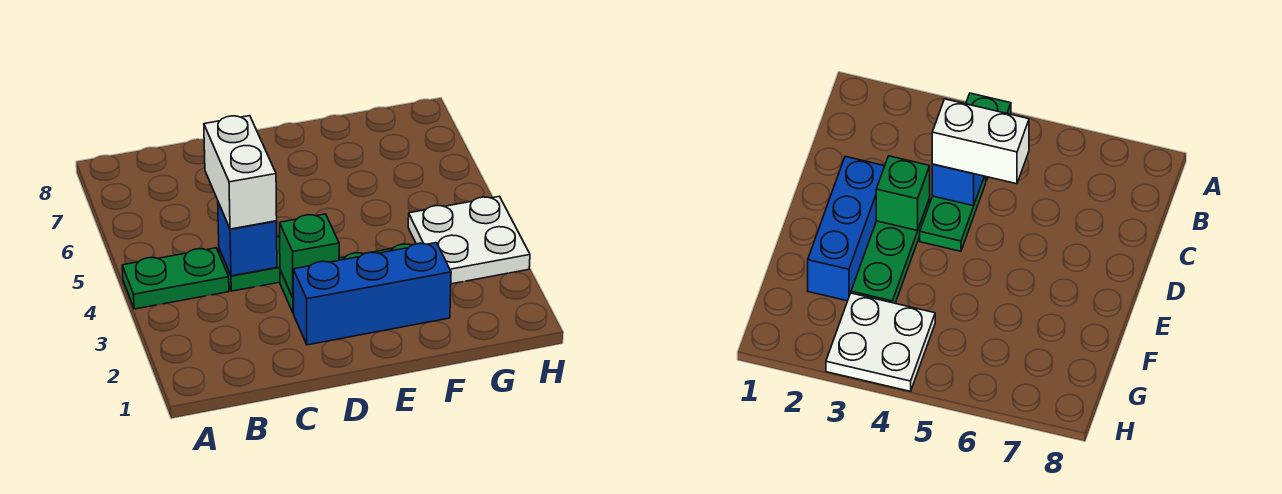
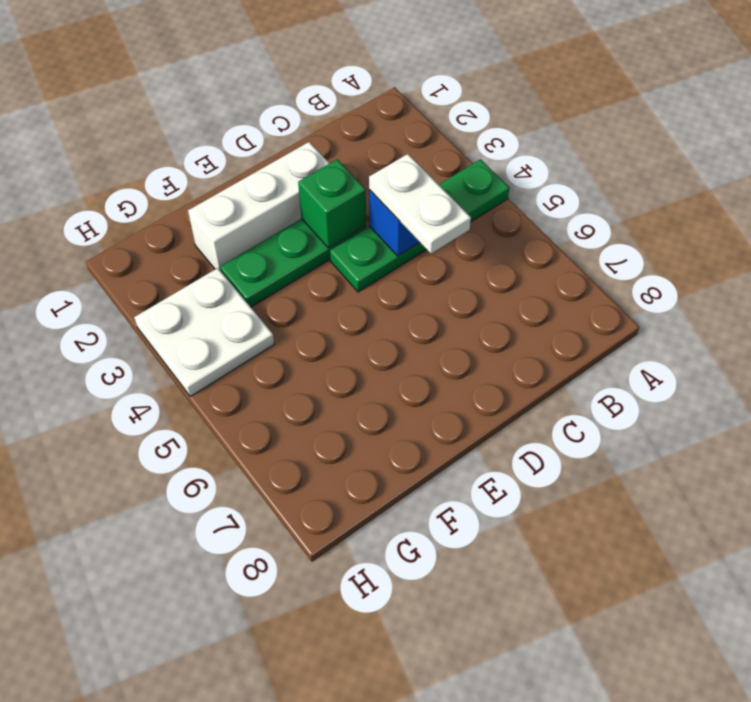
white brick C4:C5 level 3 -> white plate C4:C5 level 3
blue brick D2:F2 level 1 -> white brick D2:F2 level 1

